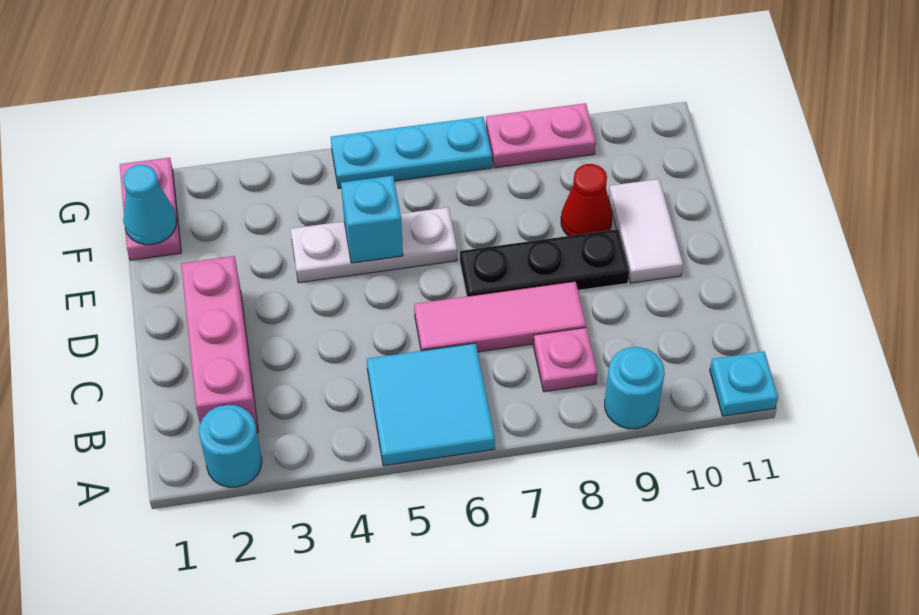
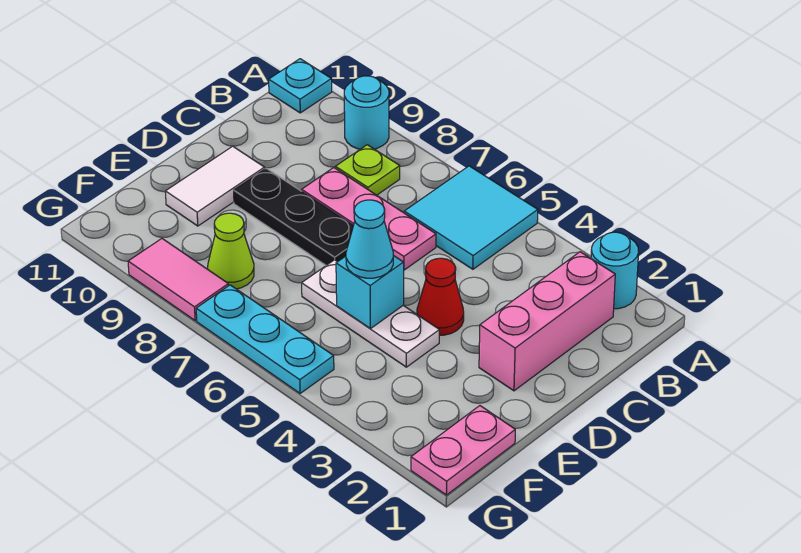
pink plate B8 level 1 -> lime plate B8 level 1
pink tile C6:C8 level 1 -> pink plate C6:C8 level 1
red cone E9 level 1 -> red cone D4 level 1
cyan cone F1 level 2 -> cyan cone E5 level 3
none -> lime cone F8 level 1
pink plate G8:G9 level 1 -> pink tile G8:G9 level 1

